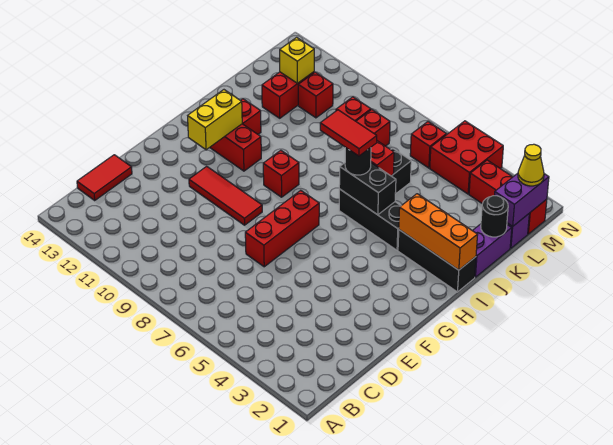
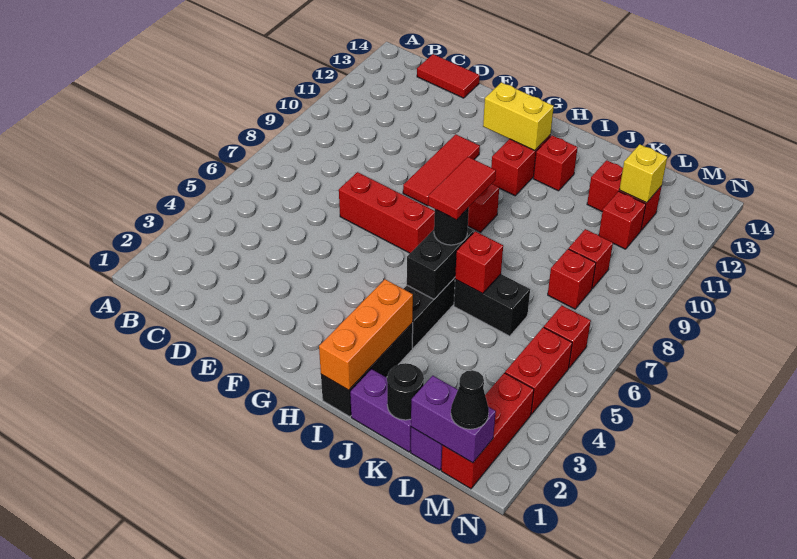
yellow cone M1 level 3 -> black cone M1 level 3
red brick M4:N5 level 1 -> red brick M4:M5 level 1

